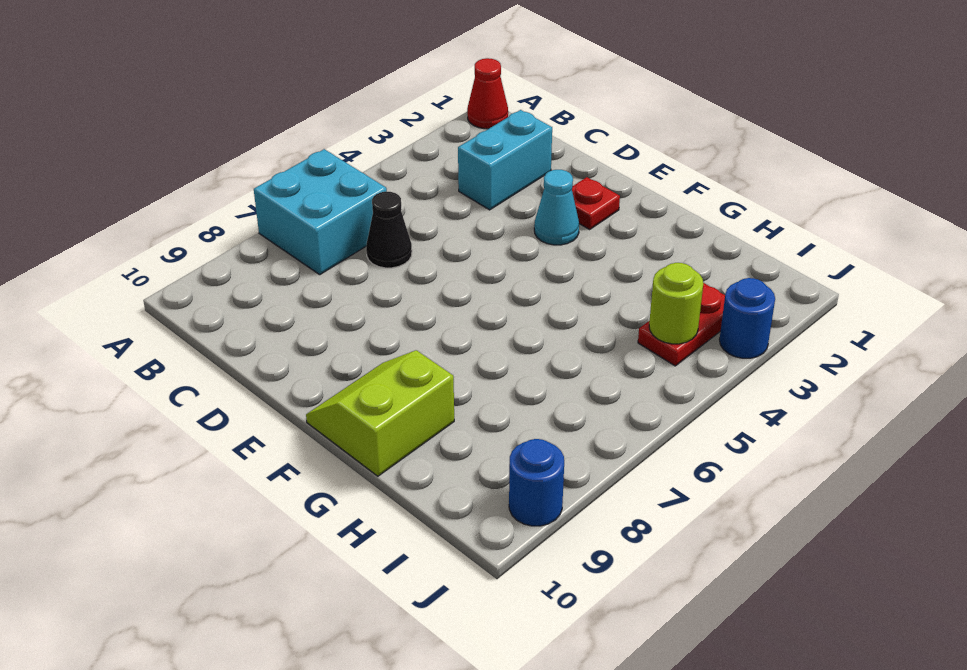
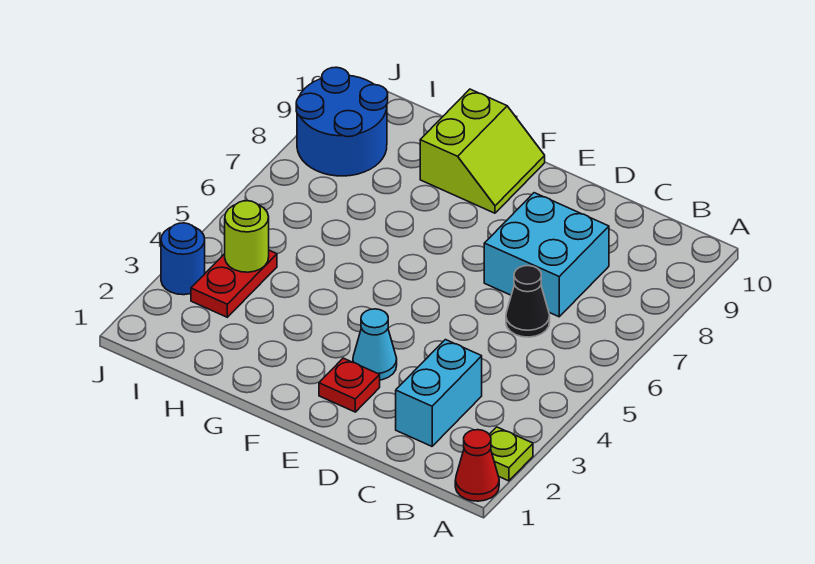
none -> lime plate A2 level 1
cyan brick A6:B7 level 1 -> cyan brick C7:D8 level 1
blue round brick J9 level 1 -> blue round brick I8:J9 level 1

